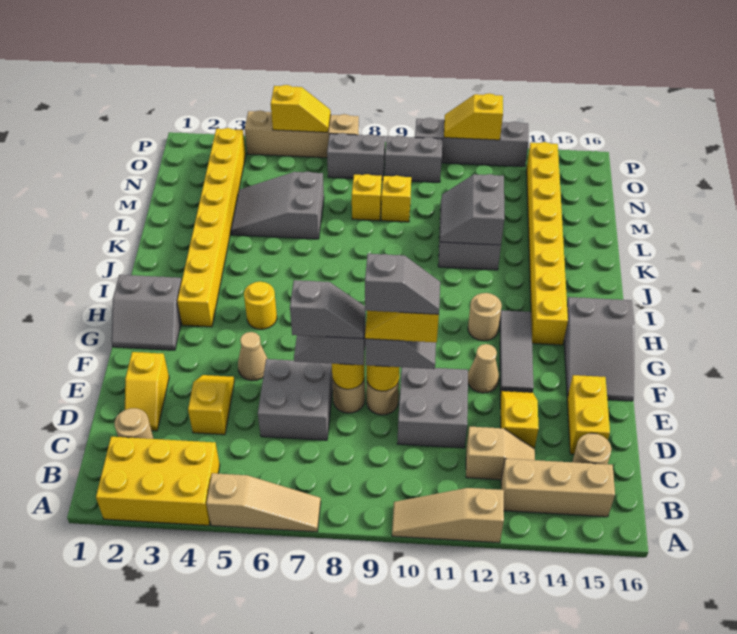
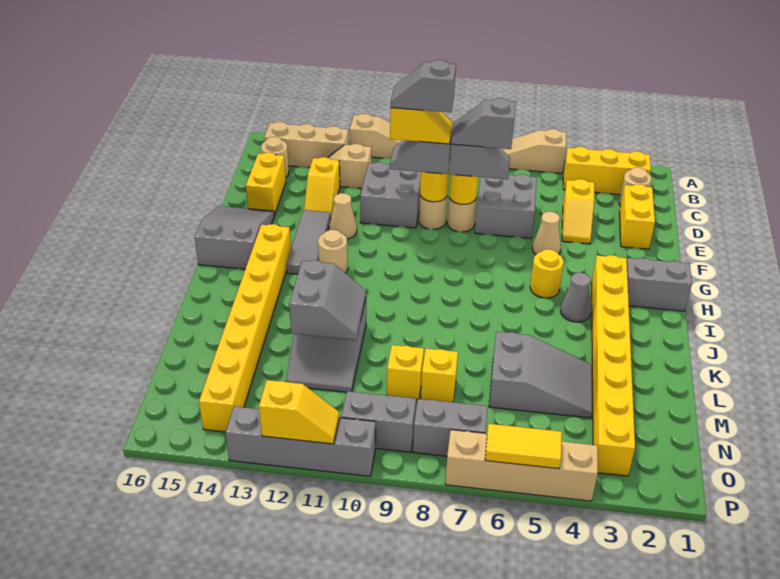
yellow brick A2:B4 level 1 -> yellow brick B2:B4 level 1
yellow slope D2:E2 level 1 top E -> yellow brick D2:E2 level 1
none -> grey cone I4 level 1
yellow slope P5:P6 level 2 top 5 -> yellow tile P5:P6 level 2

